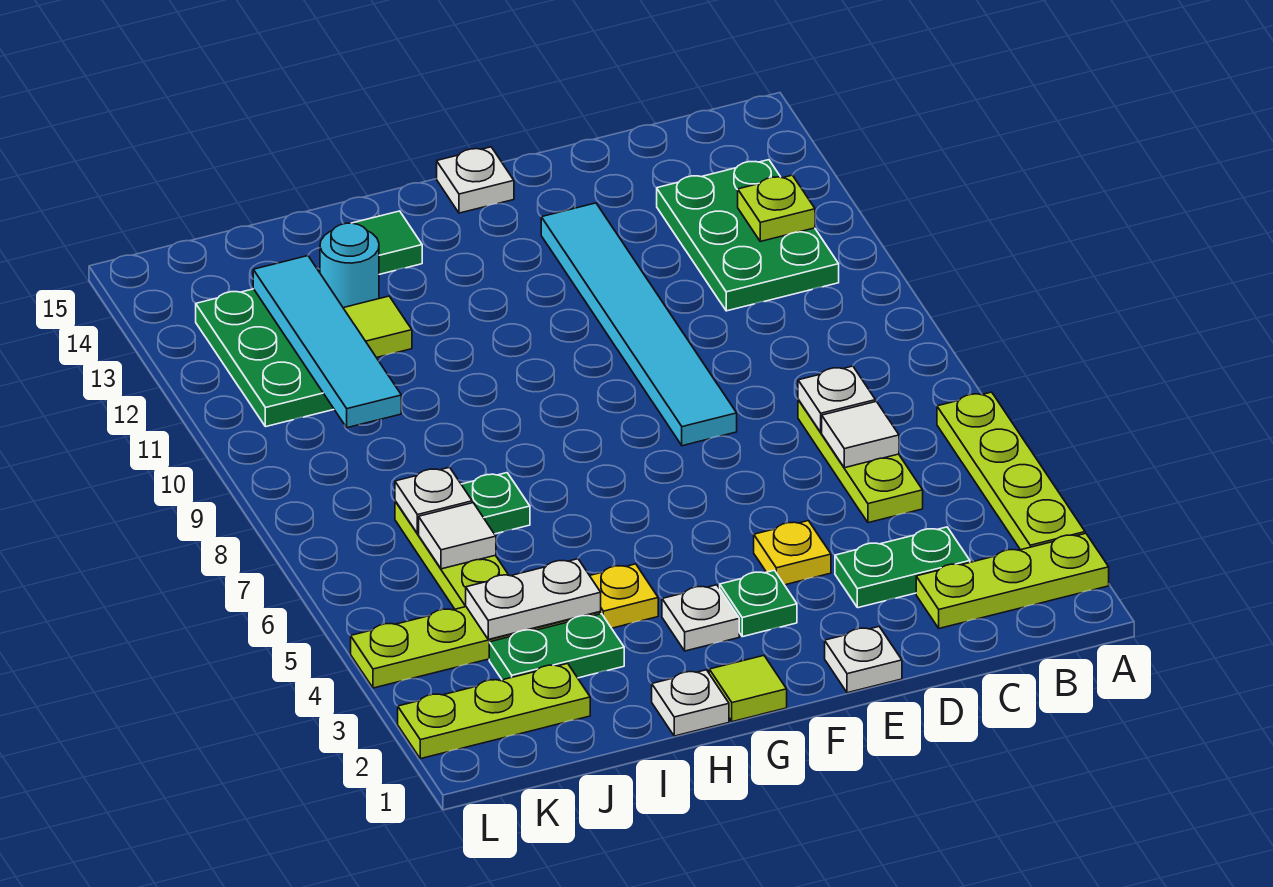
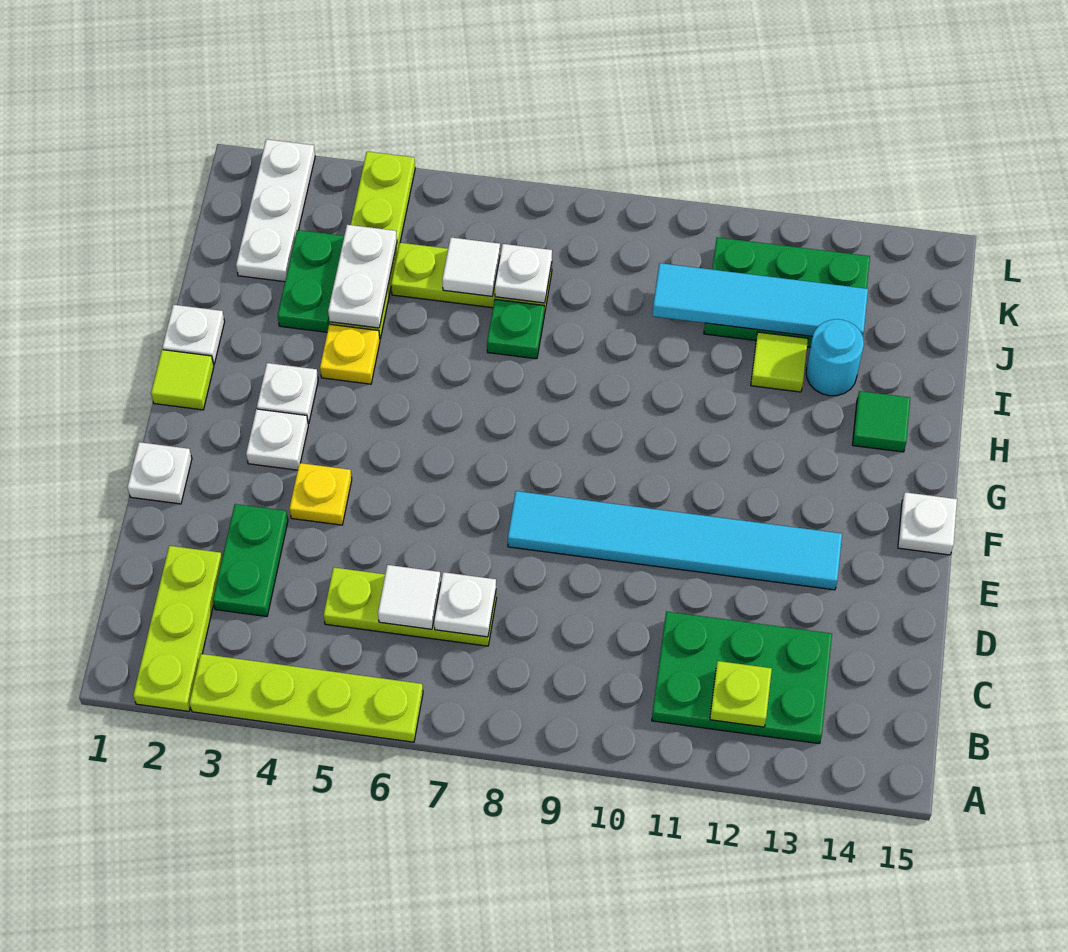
green plate F3 level 1 -> white plate F3 level 1
lime plate J2:L2 level 1 -> white plate J2:L2 level 1

